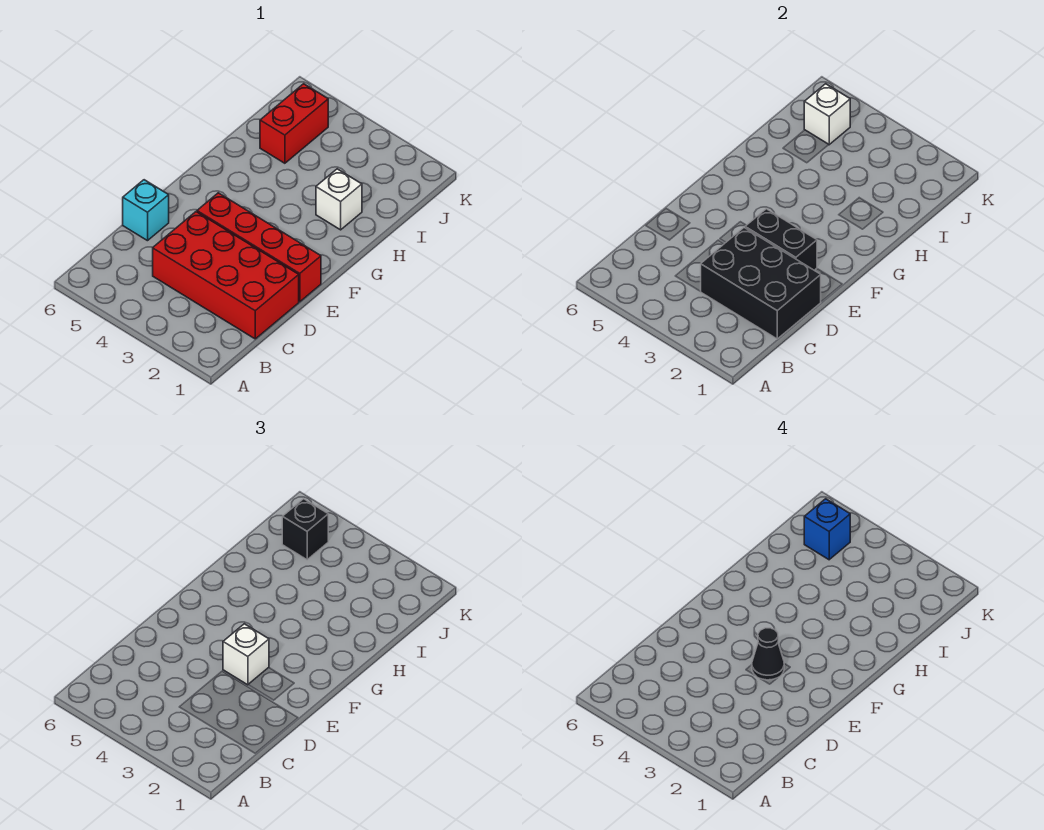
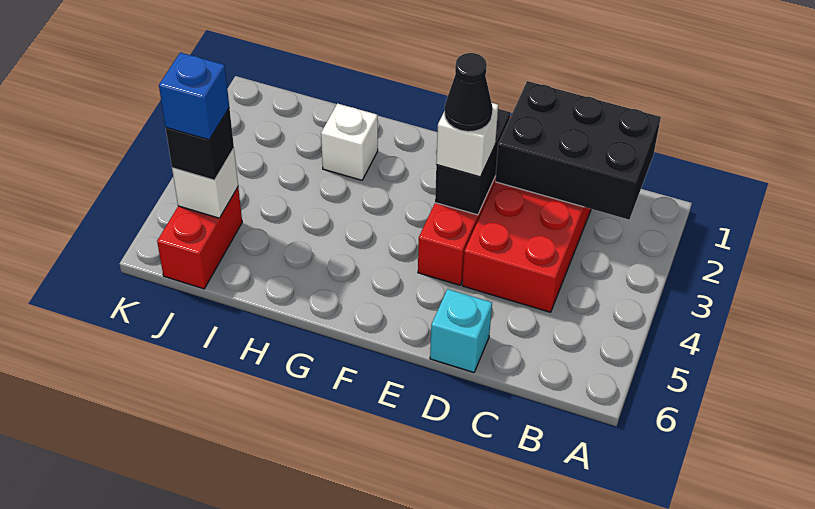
black brick C1:D3 level 2 -> black brick B1:D2 level 2
red brick I5:J5 level 1 -> red brick J5:J6 level 1

